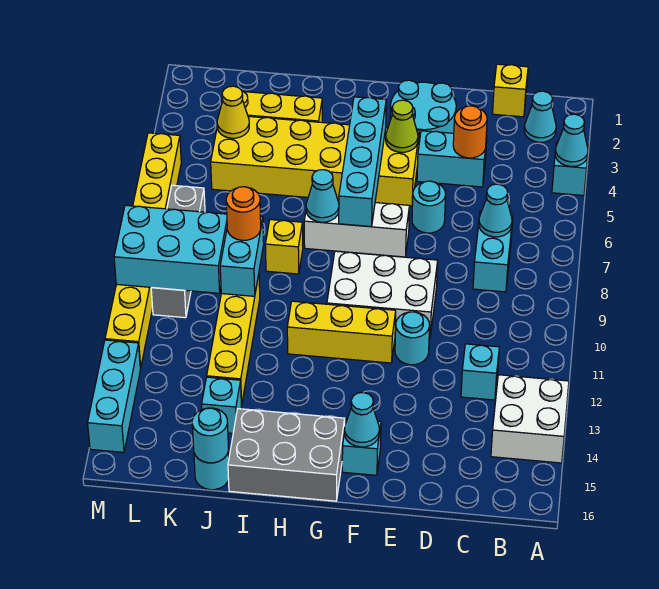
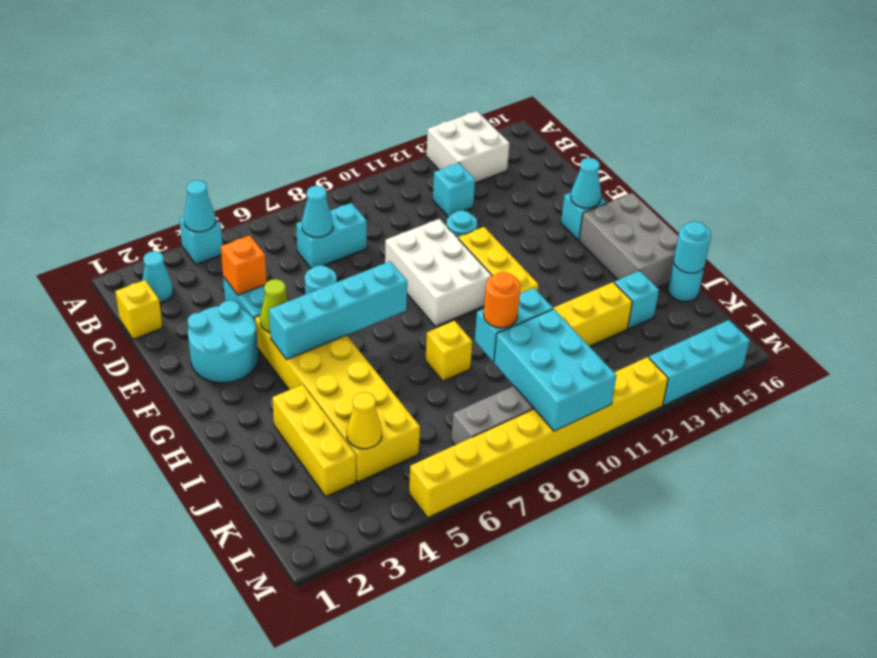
orange round brick D4 level 2 -> orange brick D4 level 2
white brick F7:H7 level 1 -> none
cyan cone H7 level 2 -> none

